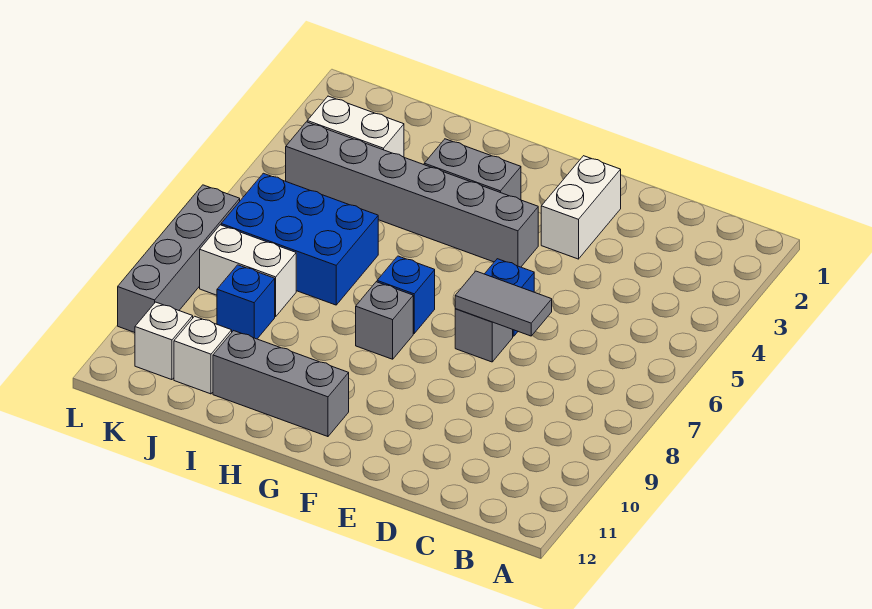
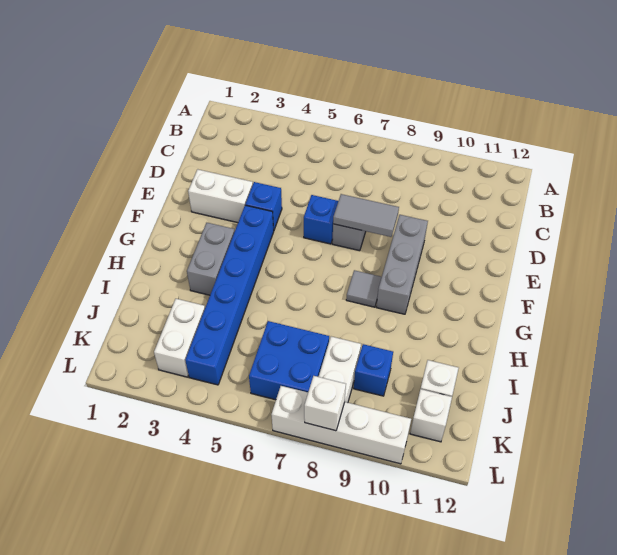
grey tile D7:E7 level 2 -> grey tile E7:E8 level 2
grey brick F4:K4 level 1 -> blue brick F4:K4 level 1
blue brick G7 level 1 -> blue brick E4 level 1
grey brick G8 level 1 -> grey tile G8 level 1
grey brick G11:I11 level 1 -> grey brick E9:G9 level 1
blue brick I6:K7 level 1 -> blue brick J6:K7 level 1
grey brick L7:L10 level 1 -> white brick L7:L10 level 1
none -> white brick L8 level 2

